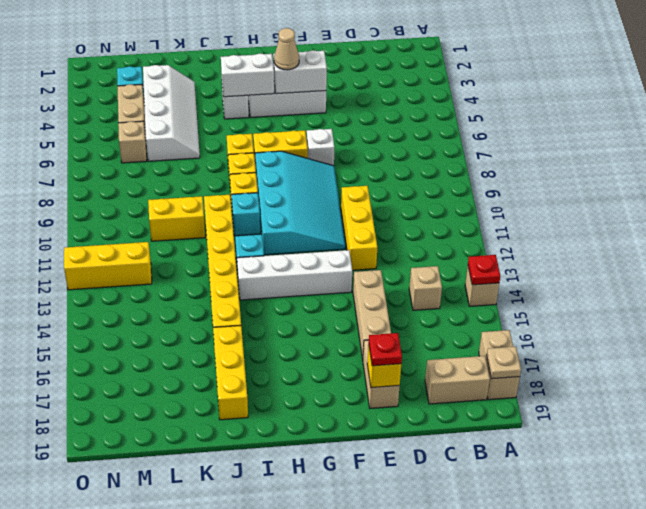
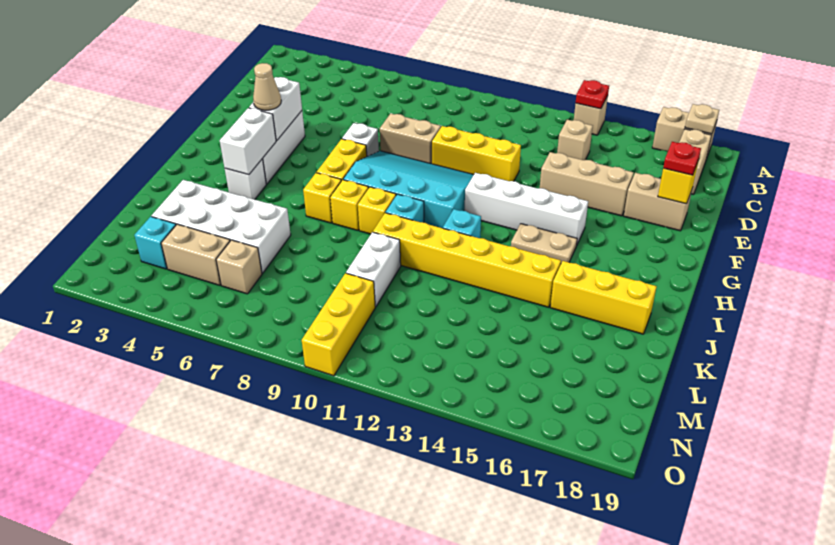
none -> tan brick E8:E9 level 1
white brick F13:I13 level 1 -> white brick G12:G15 level 1
none -> tan plate H14:H15 level 1
white slope K3:L6 level 1 top L -> white brick K3:L6 level 1
yellow brick K10:L10 level 1 -> white brick K10:L10 level 1
yellow brick M12:O12 level 1 -> yellow brick M10:O10 level 1

